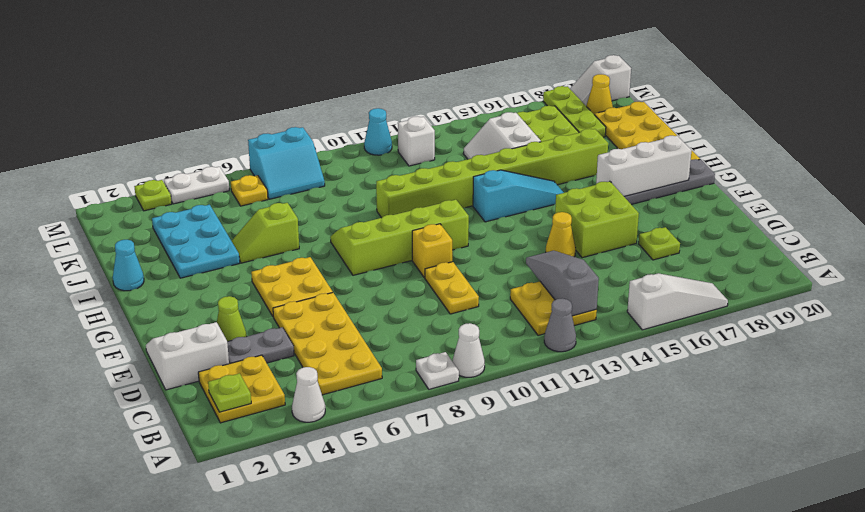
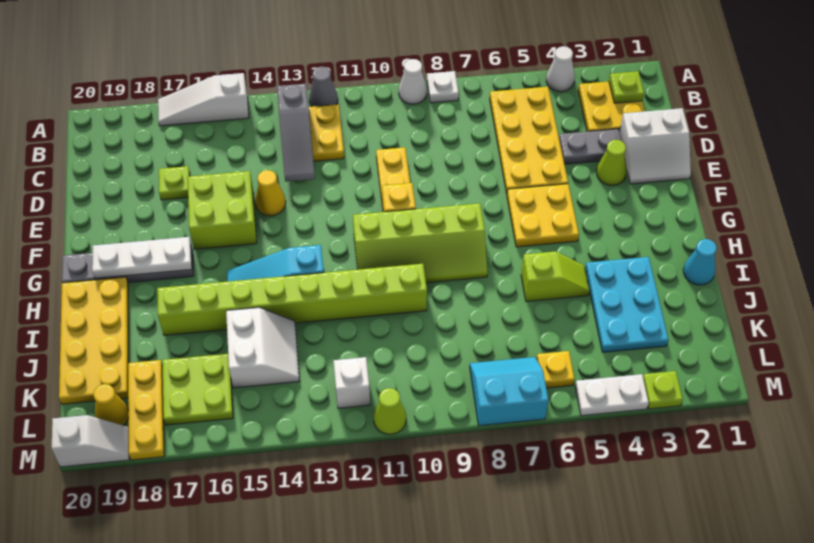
white brick G17:G19 level 2 -> white plate G17:G19 level 2
lime plate K18:M18 level 1 -> yellow plate K18:M18 level 1
cyan cone M11 level 1 -> lime cone M11 level 1

